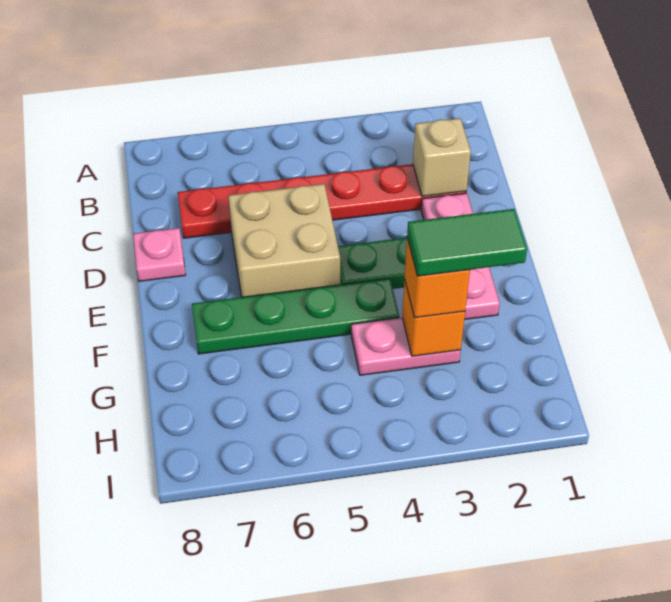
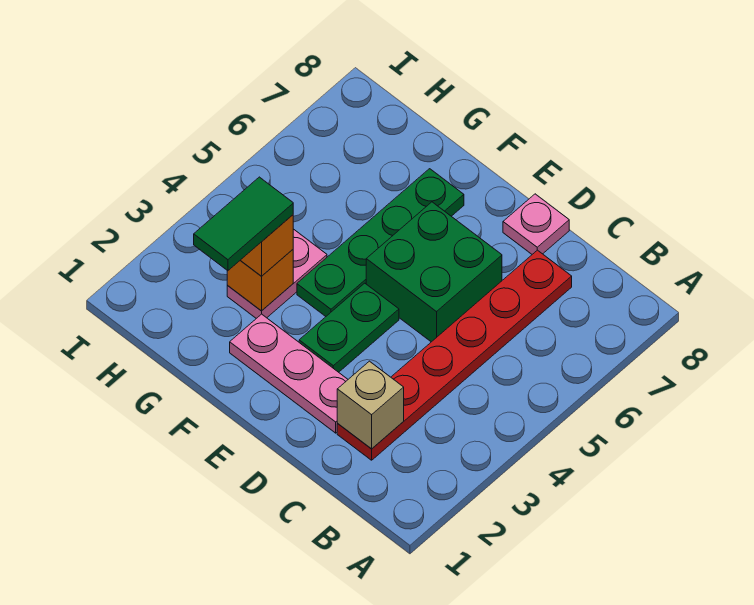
tan brick D5:E6 level 1 -> green brick D5:E6 level 1

